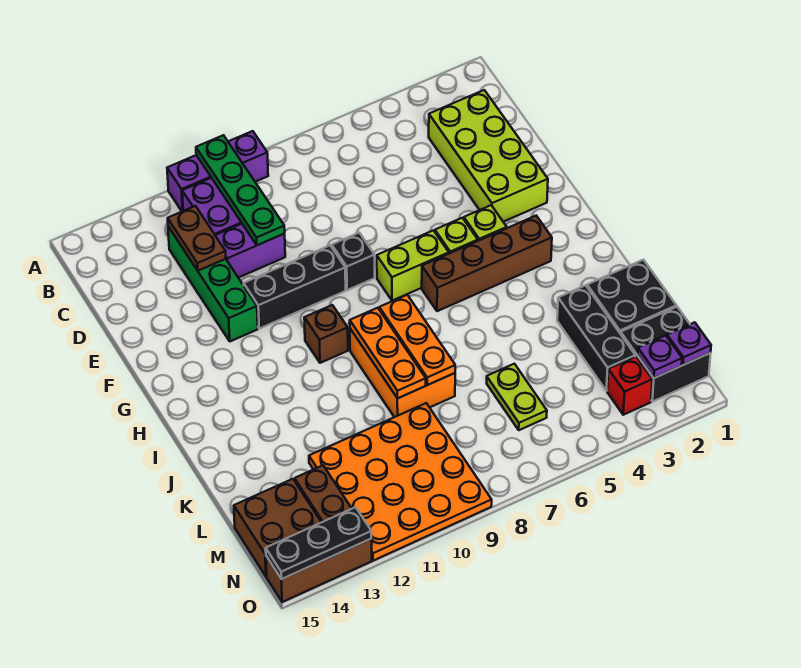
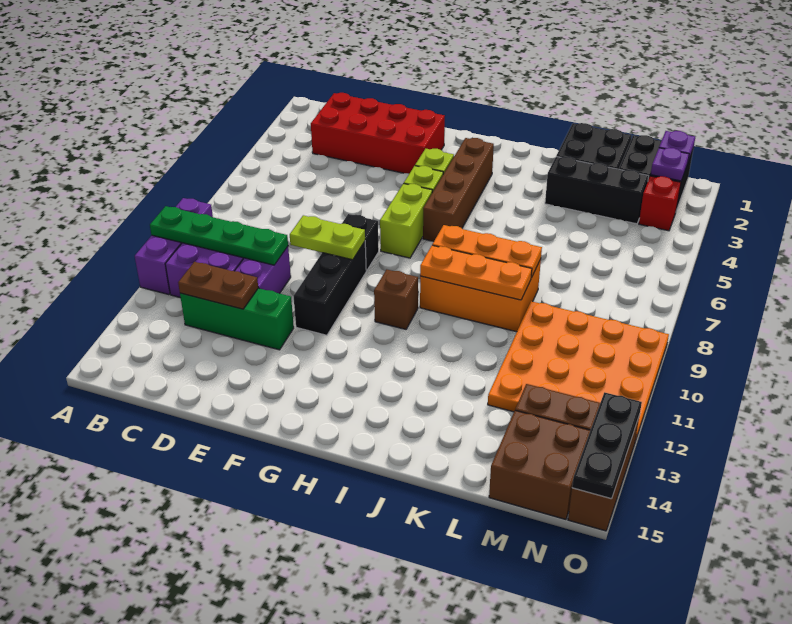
lime brick C2:F3 level 1 -> red brick C2:F3 level 1
green brick C12:F12 level 1 -> green brick C12:E12 level 1
lime plate L6:M6 level 1 -> lime plate E9:F9 level 2

